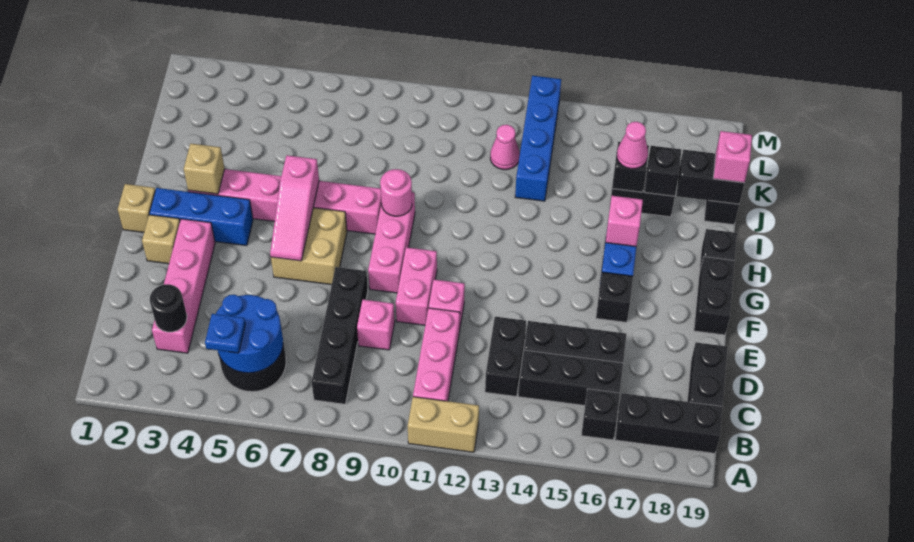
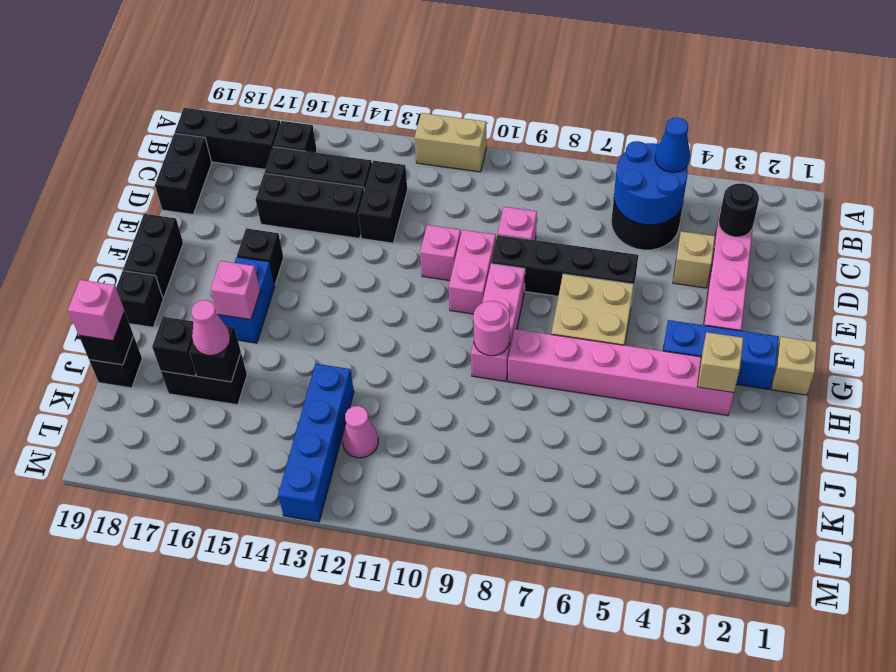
blue plate B5 level 3 -> blue cone B5 level 3
black brick B8:E8 level 1 -> black brick E6:E9 level 1
pink brick B11:D11 level 1 -> none
tan brick F2 level 1 -> tan brick D4 level 1
pink slope F6:H6 level 2 top H -> none
black brick J18:J19 level 2 -> black brick J19 level 2

